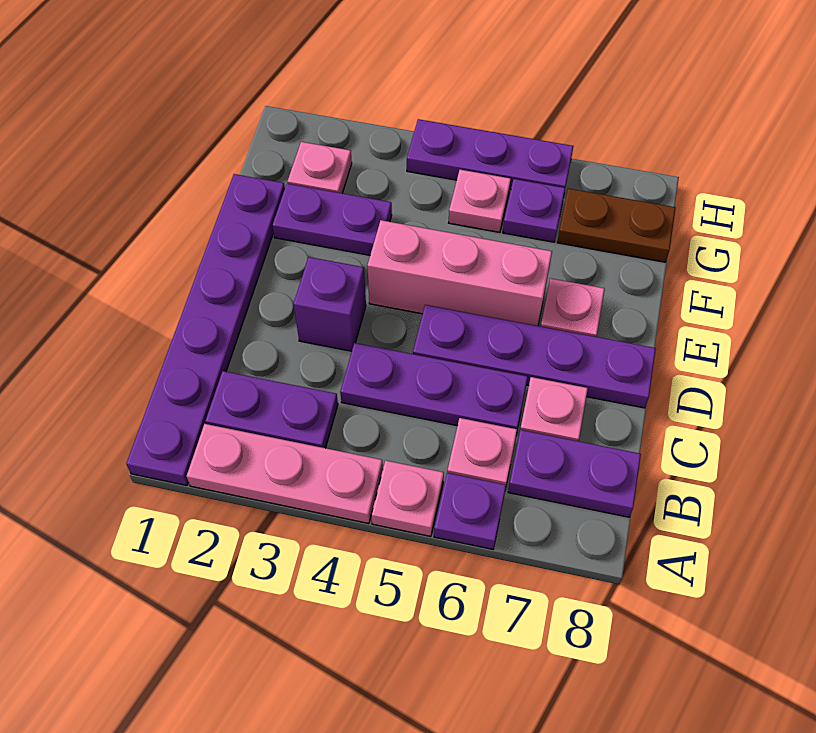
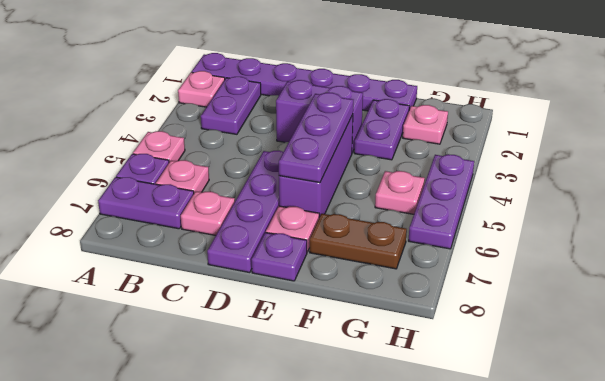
pink plate A2:A4 level 1 -> pink plate A2 level 1
purple plate B7:B8 level 1 -> purple plate A7:B7 level 1
purple plate C4:C6 level 1 -> purple plate E4:E6 level 2
purple brick D3 level 1 -> purple brick D3:E3 level 1
pink brick E4:E6 level 1 -> purple brick E4:E6 level 1
purple plate G6 level 1 -> purple plate E8 level 1
brown plate G7:G8 level 1 -> brown plate F7:G7 level 1

